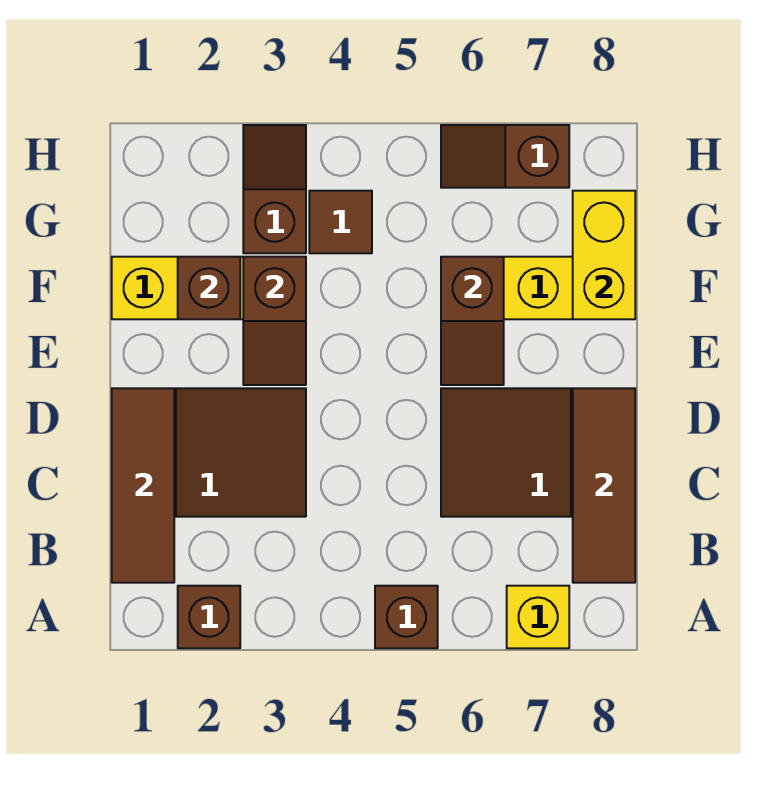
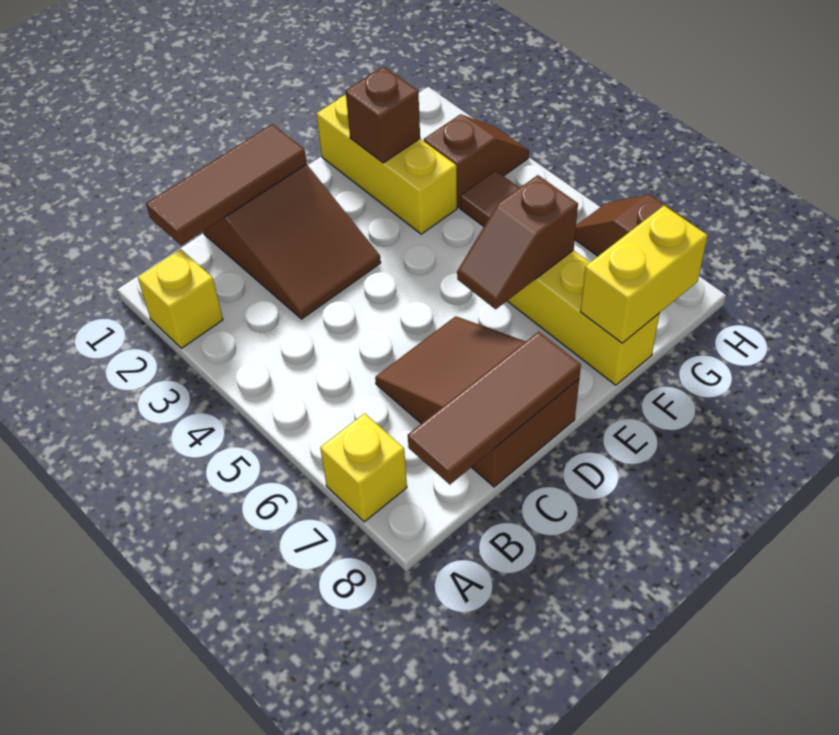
brown brick A2 level 1 -> yellow brick A2 level 1
brown brick A5 level 1 -> none
brown slope E3:F3 level 2 top F -> none

